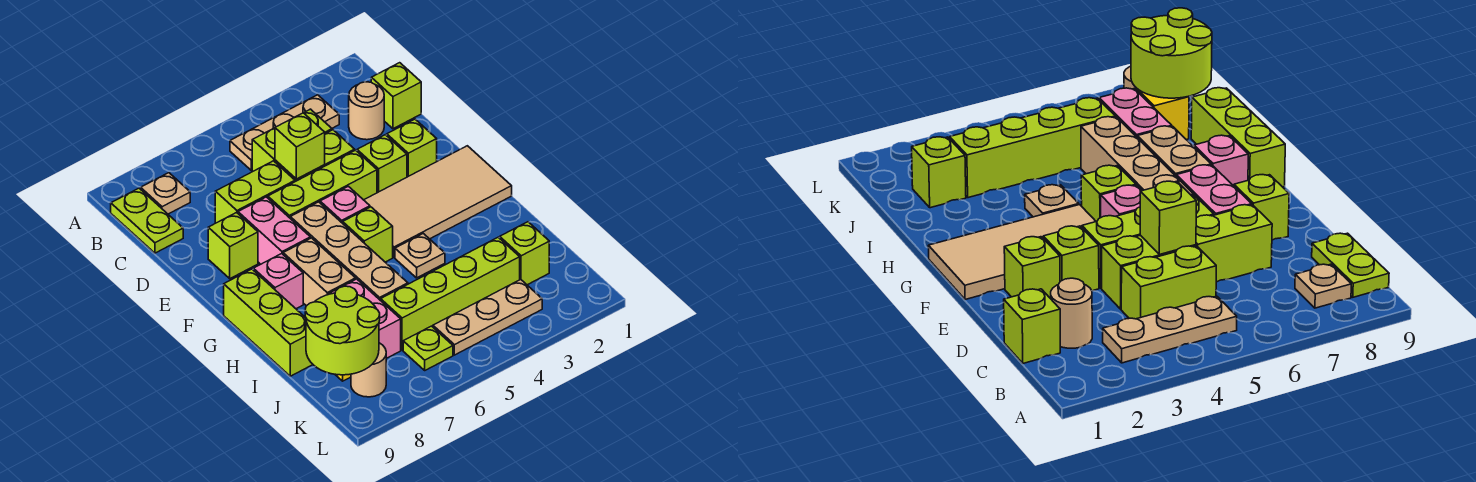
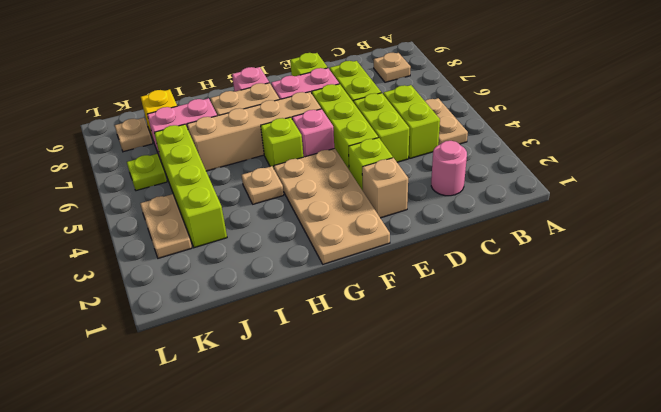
tan plate B3:B5 level 1 -> tan plate B4:B5 level 1
lime plate B9:C9 level 1 -> none
lime brick C1 level 1 -> none
tan round brick C2 level 1 -> pink round brick C2 level 1
lime brick D5 level 2 -> none
lime brick E2 level 1 -> tan brick E2 level 1
tan tile F1:G4 level 1 -> tan plate F1:G4 level 1
lime brick G9:I9 level 1 -> none
lime brick J2 level 1 -> none
lime round brick J8:K9 level 2 -> none
tan plate K3:K5 level 1 -> tan plate K3:K4 level 1
tan round brick K8 level 1 -> tan plate K8 level 1

